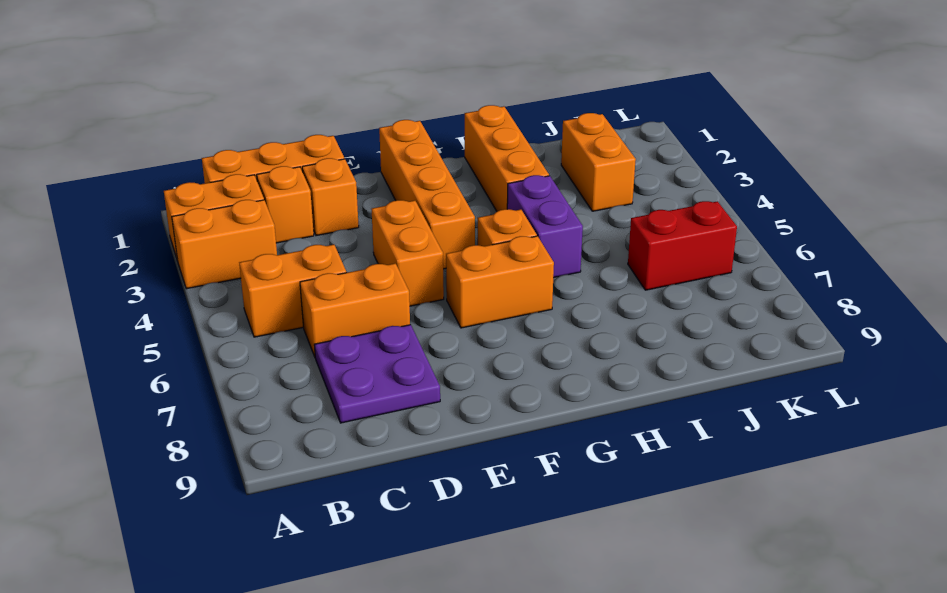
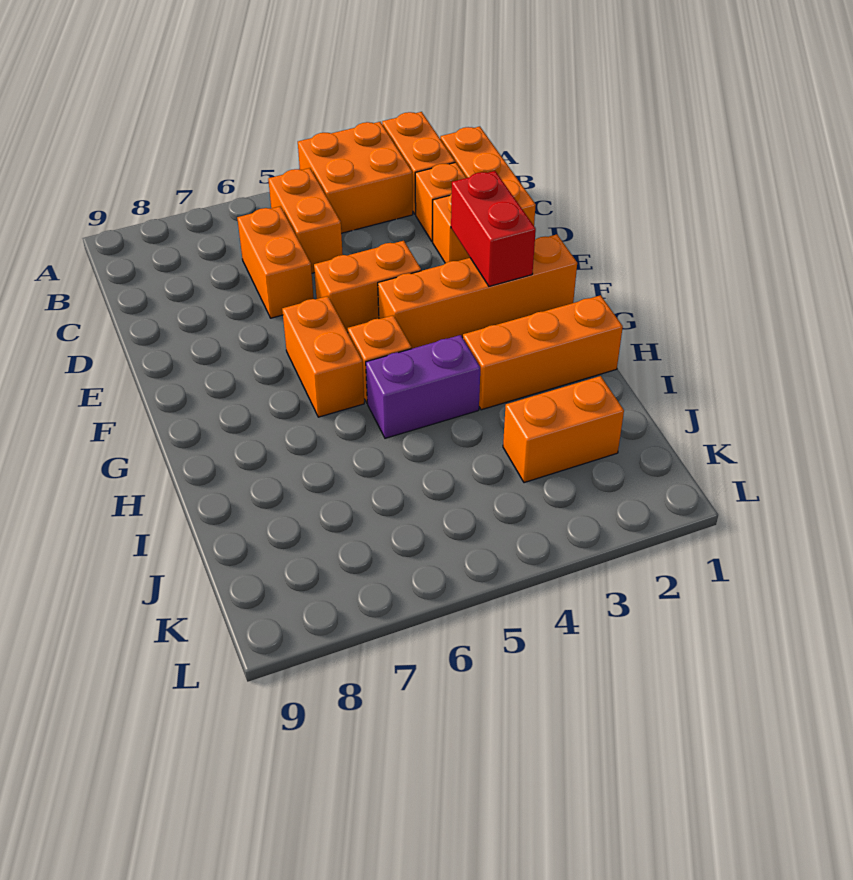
orange brick A3:B3 level 1 -> orange brick A3:B4 level 1
purple plate C7:D8 level 1 -> none
red brick J6:K6 level 1 -> red brick E2:F2 level 2

